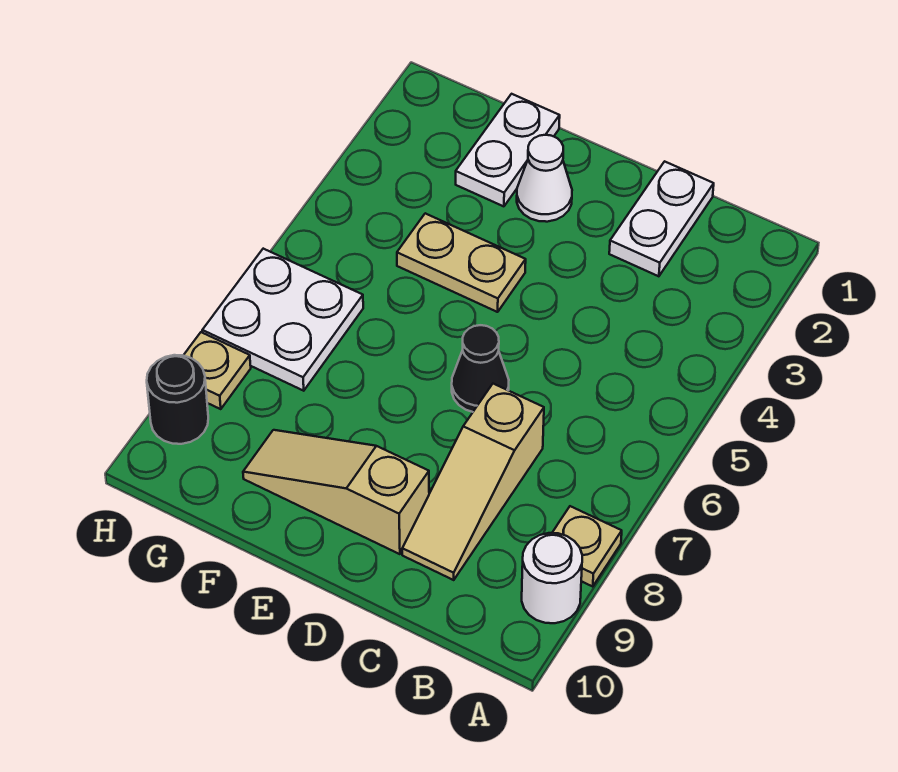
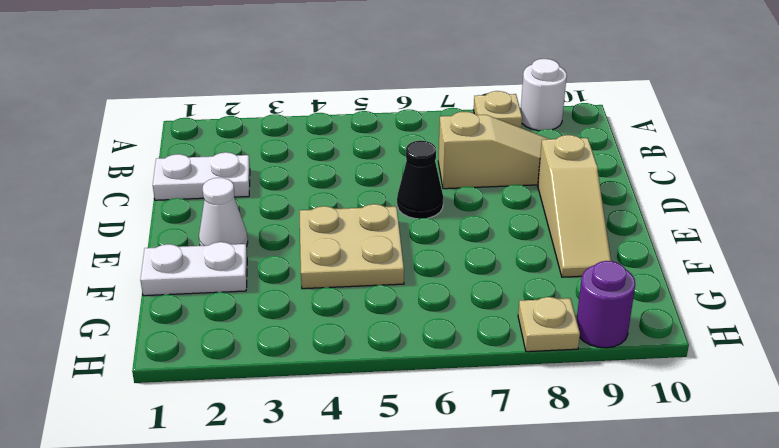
tan plate E4:F4 level 1 -> tan plate E4:F5 level 1
white plate G6:H7 level 1 -> none
black round brick H9 level 1 -> purple round brick H9 level 1

